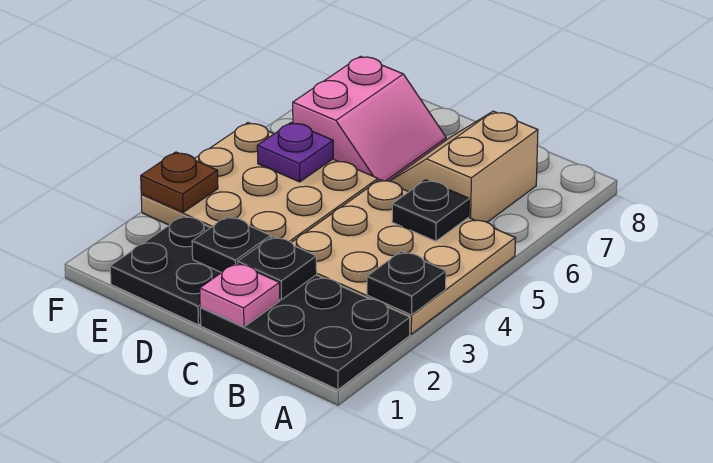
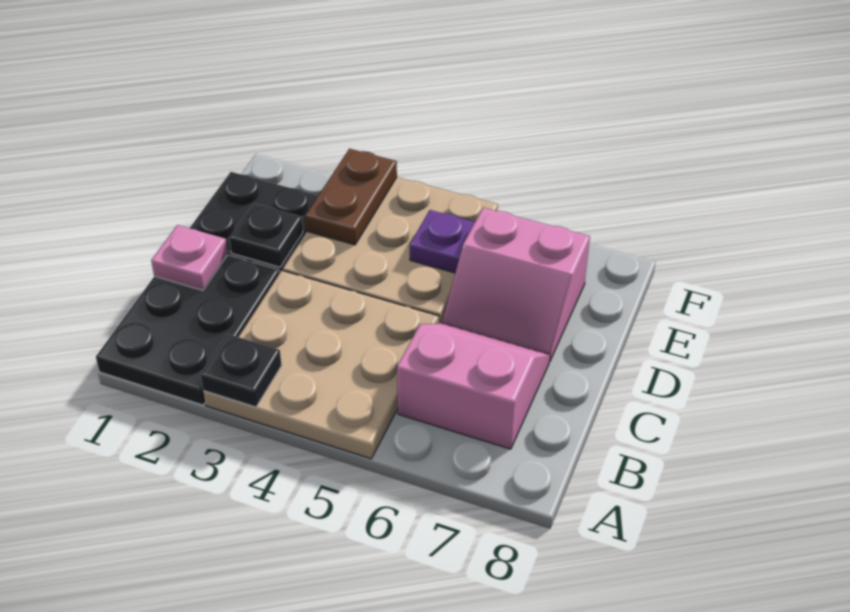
black plate B5 level 2 -> none
tan slope B6:C7 level 1 top B -> pink slope B6:C7 level 1 top B
black plate C2 level 2 -> none
brown plate F3 level 2 -> brown plate E3:F3 level 2

